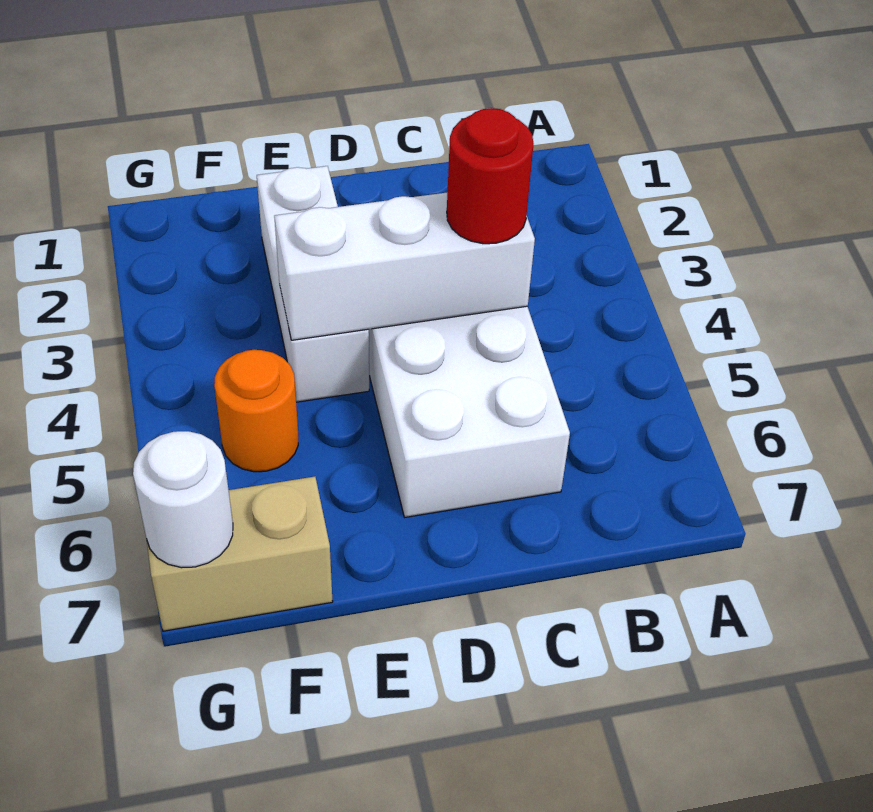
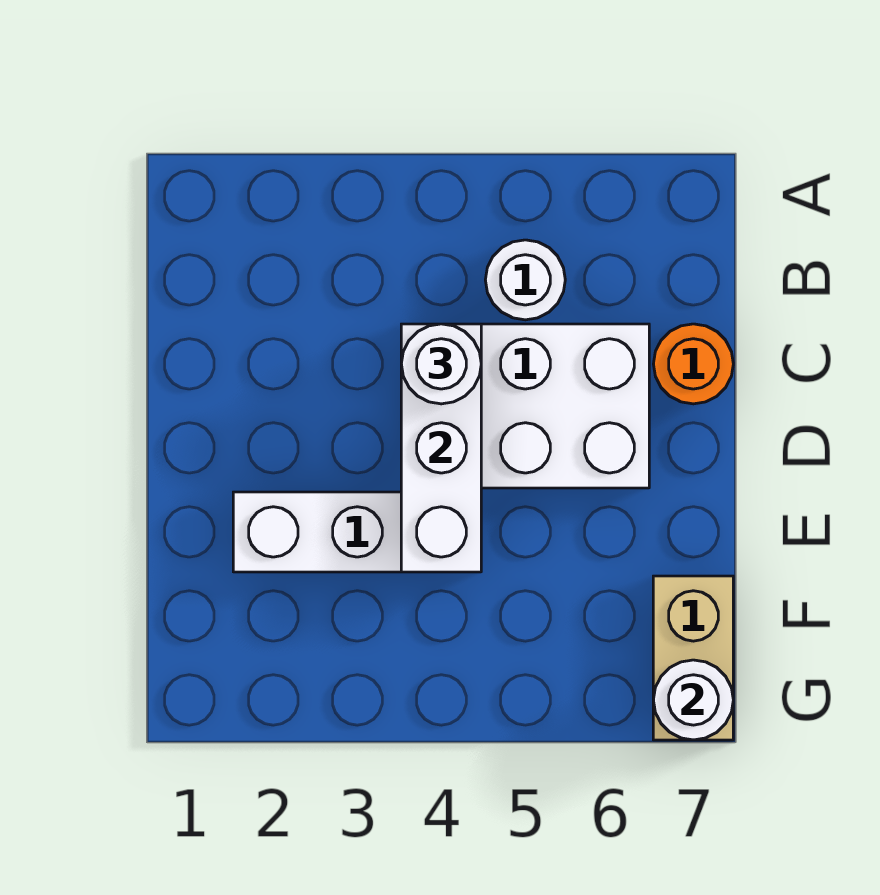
none -> white round brick B5 level 1
red round brick C4 level 3 -> white round brick C4 level 3
orange round brick F5 level 1 -> orange round brick C7 level 1

